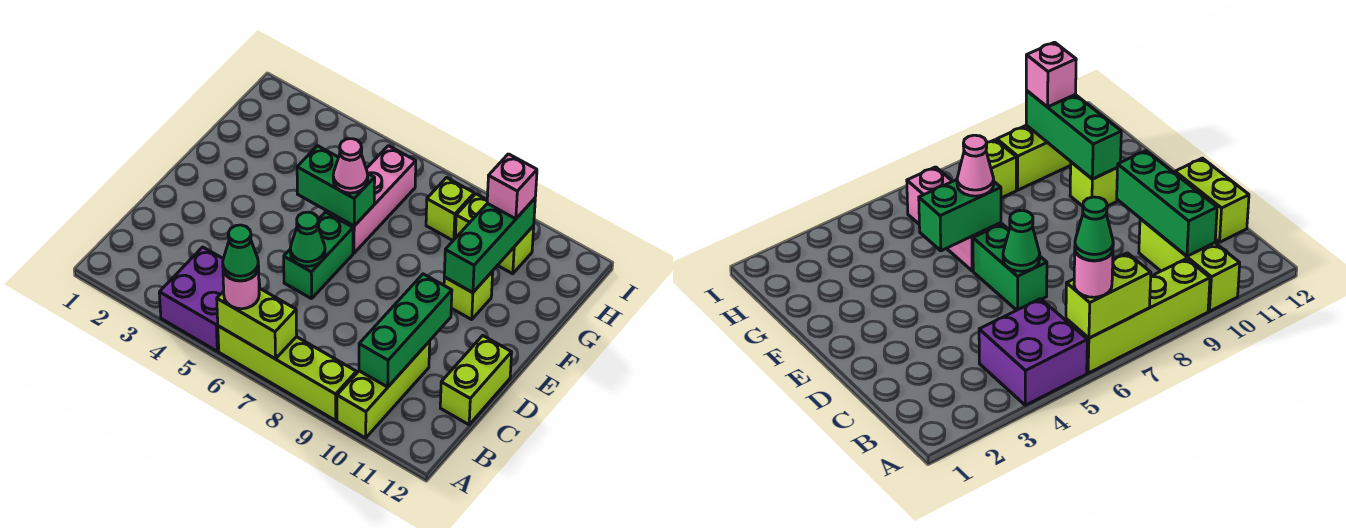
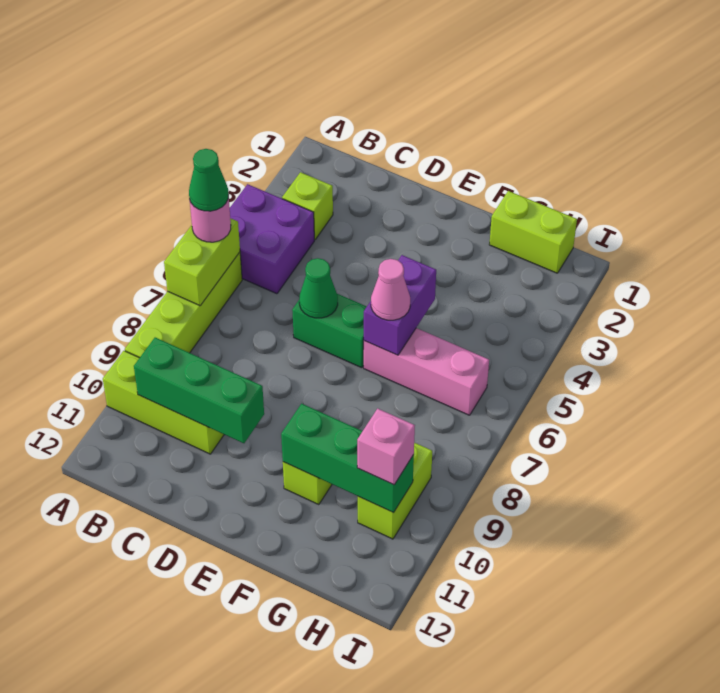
lime brick C12:D12 level 1 -> lime brick G1:H1 level 1
green brick F5:F6 level 2 -> purple brick F5:F6 level 2
lime brick H8 level 1 -> lime brick B3 level 1

